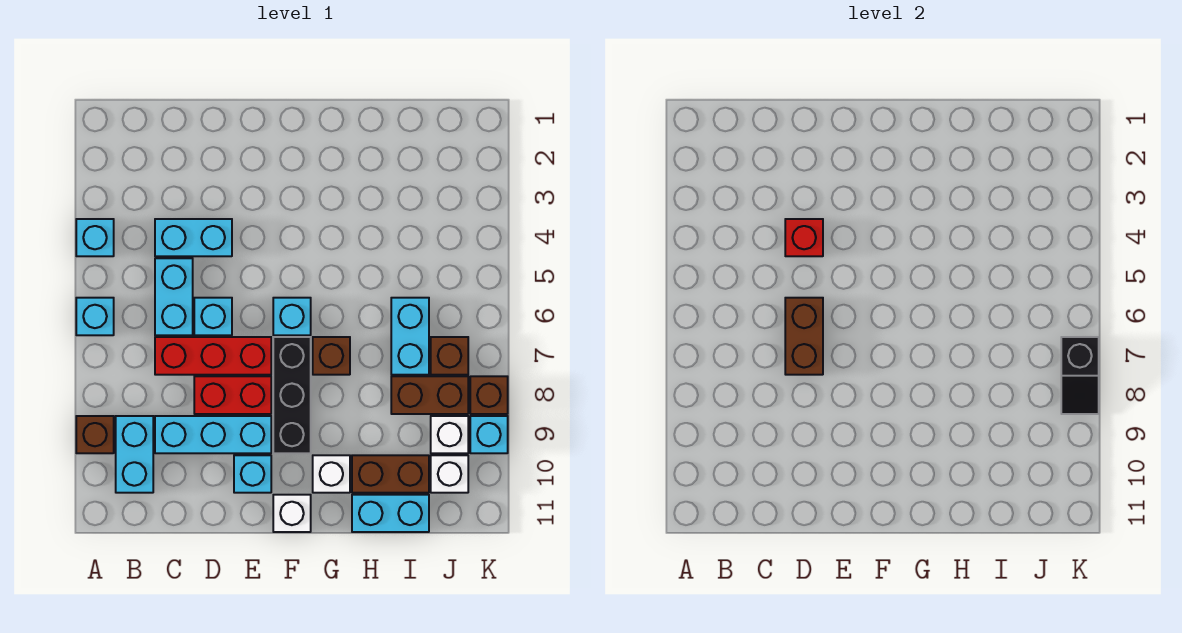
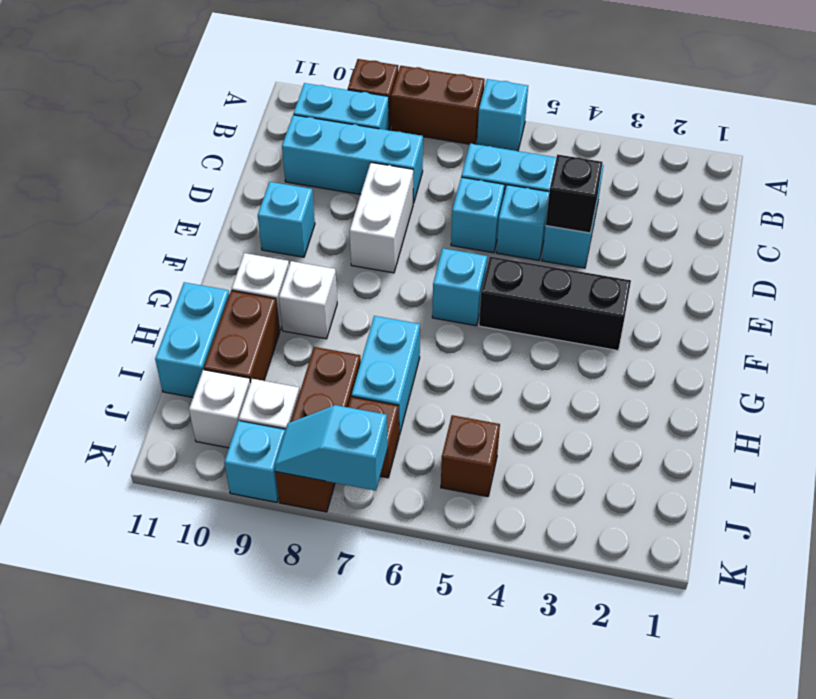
cyan brick A4 level 1 -> cyan brick D5 level 1
red brick C7:E7 level 1 -> none
cyan brick C9:E9 level 1 -> cyan brick C8:C10 level 1
red brick D4 level 2 -> black brick D4 level 2
brown brick D6:D7 level 2 -> brown brick A7:A8 level 1
red brick D8:E8 level 1 -> white brick D8:E8 level 1
black brick F7:F9 level 1 -> black brick F3:F5 level 1
white brick F11 level 1 -> white brick G9 level 1
brown brick G7 level 1 -> brown brick J5 level 1
cyan brick I6:I7 level 1 -> cyan brick H7:I7 level 1
black slope K7:K8 level 2 top 7 -> cyan slope K7:K8 level 2 top 7

